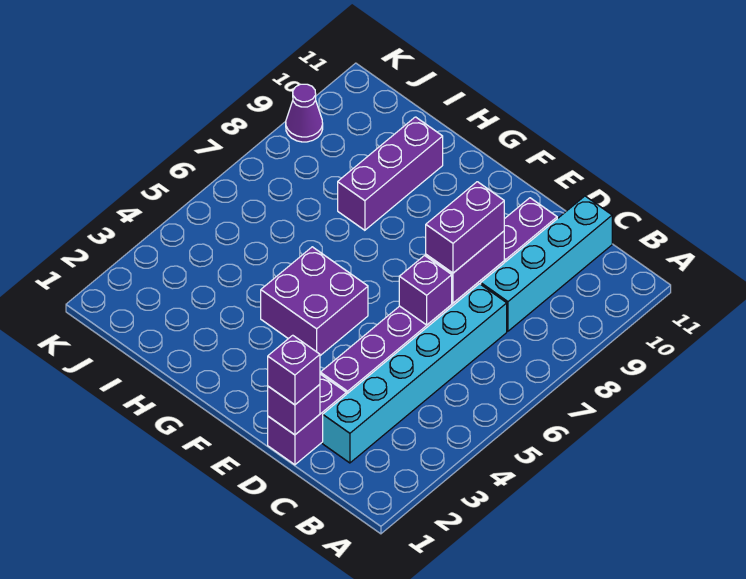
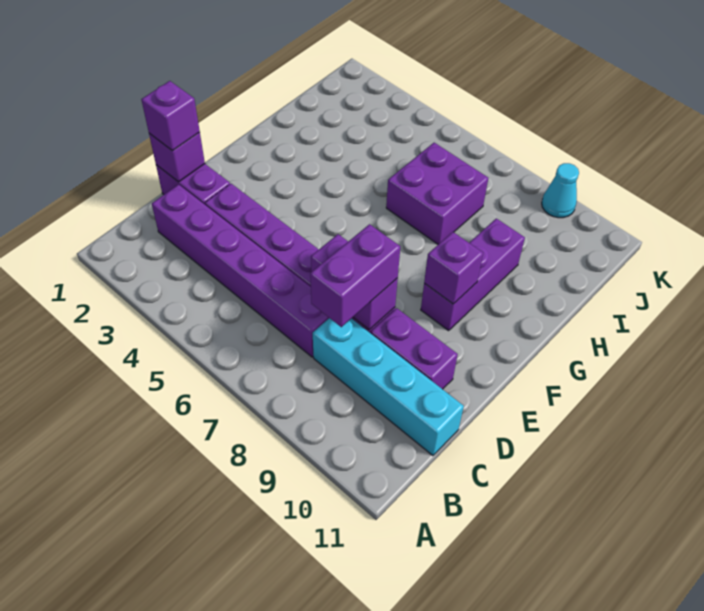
cyan brick C2:C7 level 1 -> purple brick C2:C7 level 1
purple brick D6 level 2 -> purple brick F9 level 2
purple brick D7:D8 level 3 -> purple brick C8:D8 level 3
purple brick F4:G5 level 1 -> purple brick H6:I7 level 1
purple brick H8:H10 level 1 -> purple brick F9:H9 level 1
purple cone K9 level 1 -> cyan cone K9 level 1

